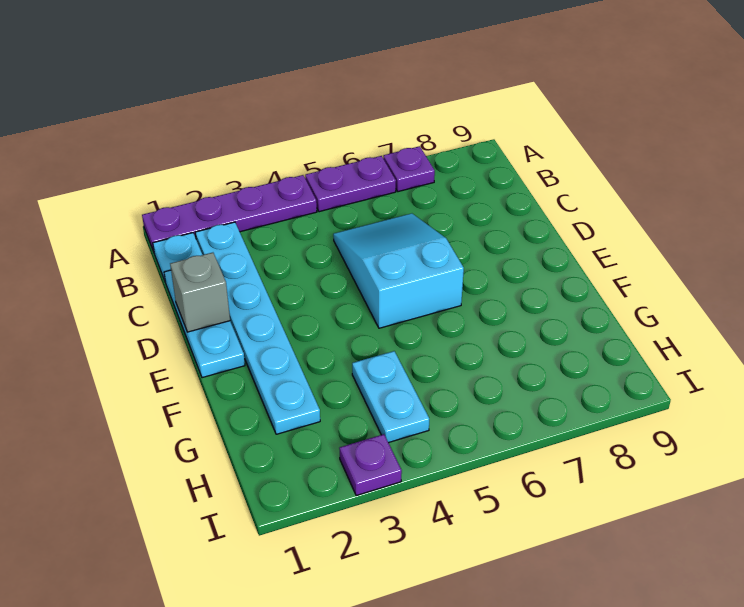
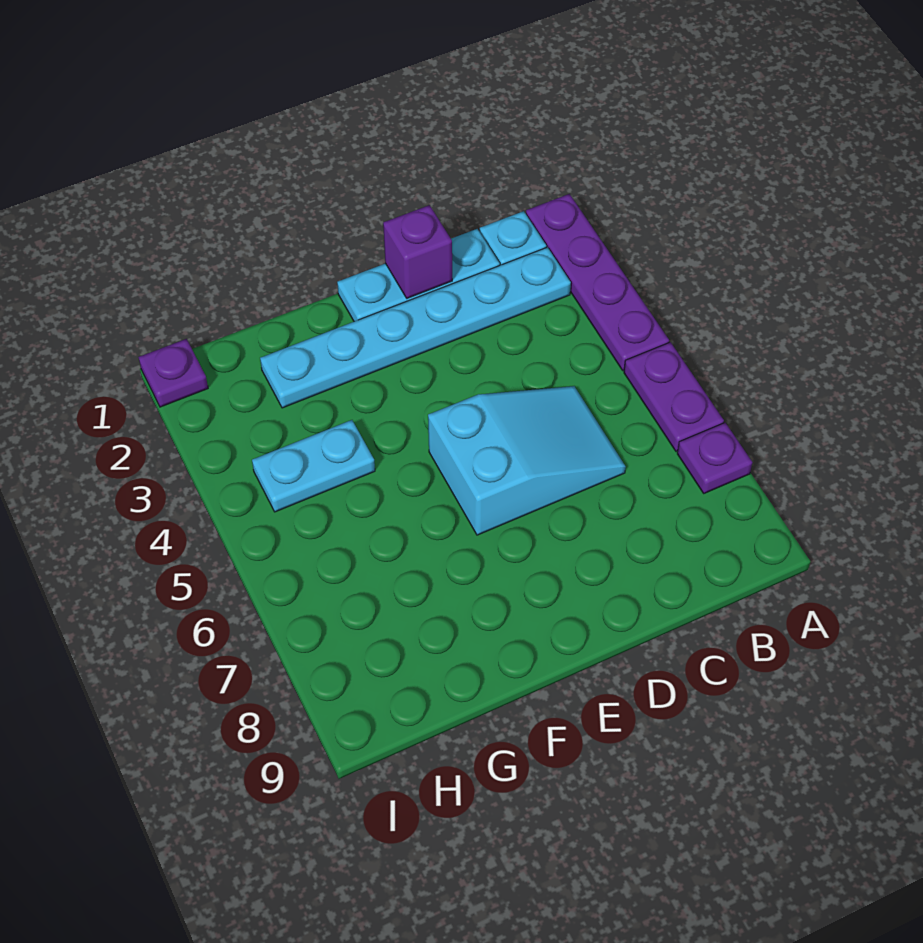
grey brick D1 level 2 -> purple brick D1 level 2
purple plate I3 level 1 -> purple plate I1 level 1

